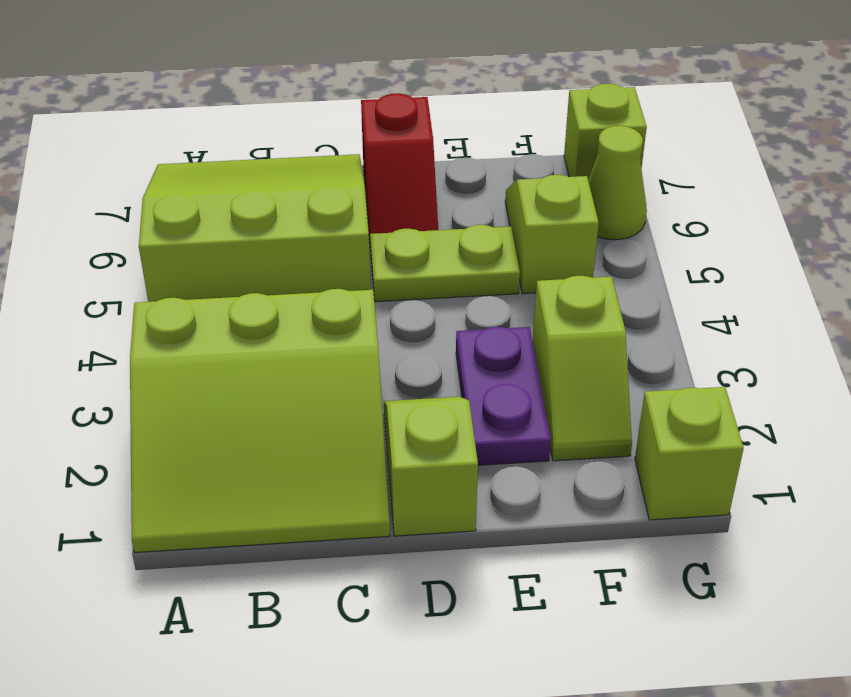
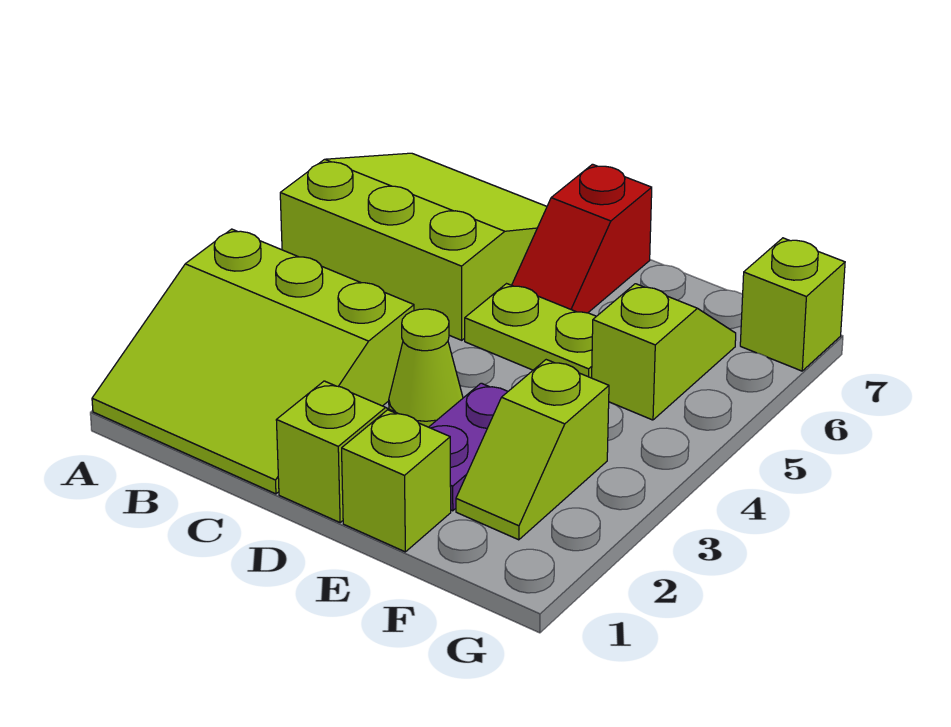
lime brick G1 level 1 -> lime brick E1 level 1
lime cone G6 level 1 -> lime cone D3 level 1

